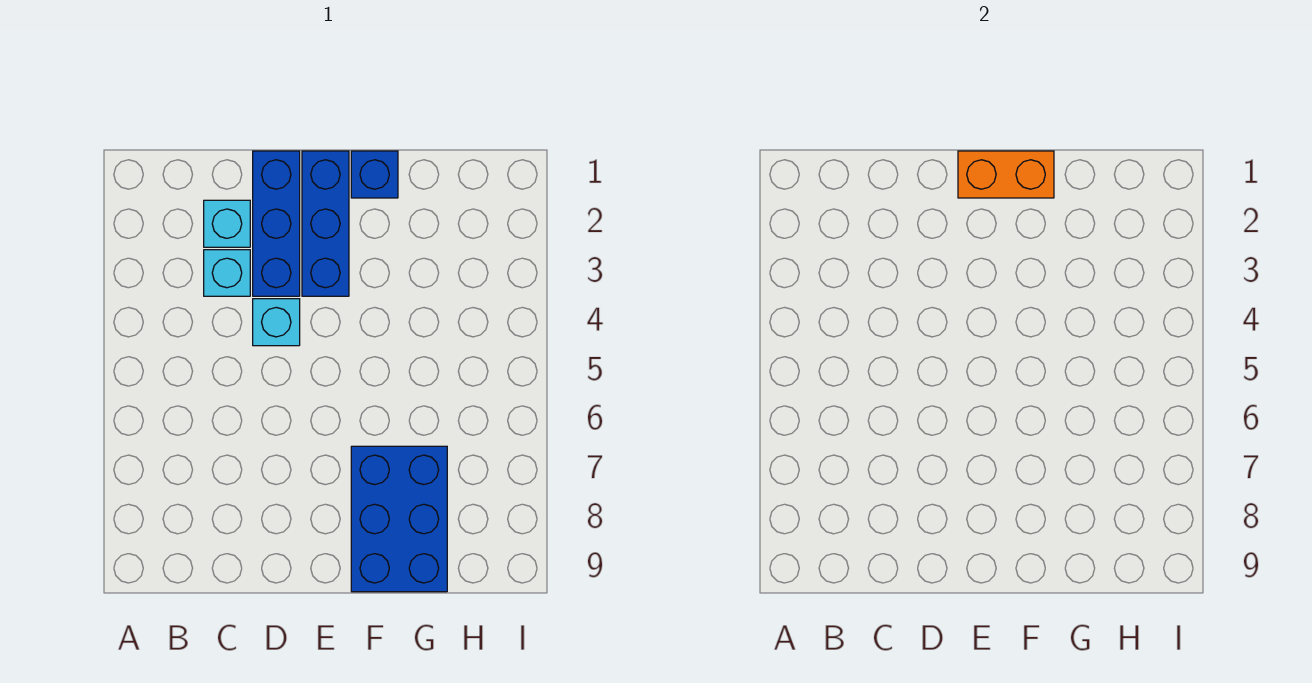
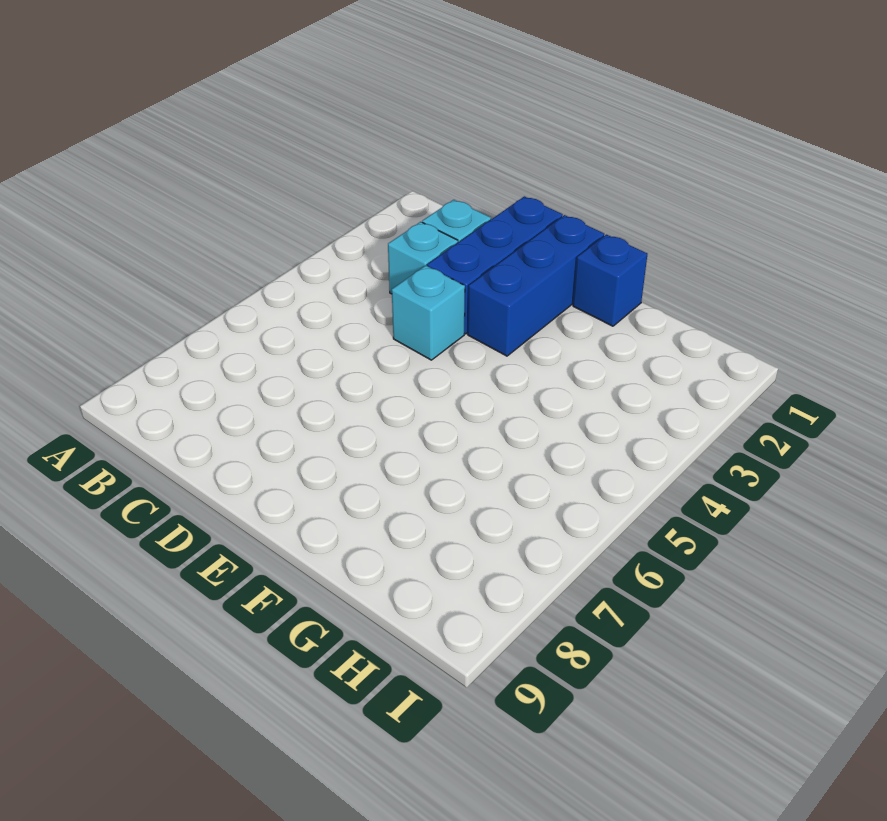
orange brick E1:F1 level 2 -> none
blue brick F7:G9 level 1 -> none

